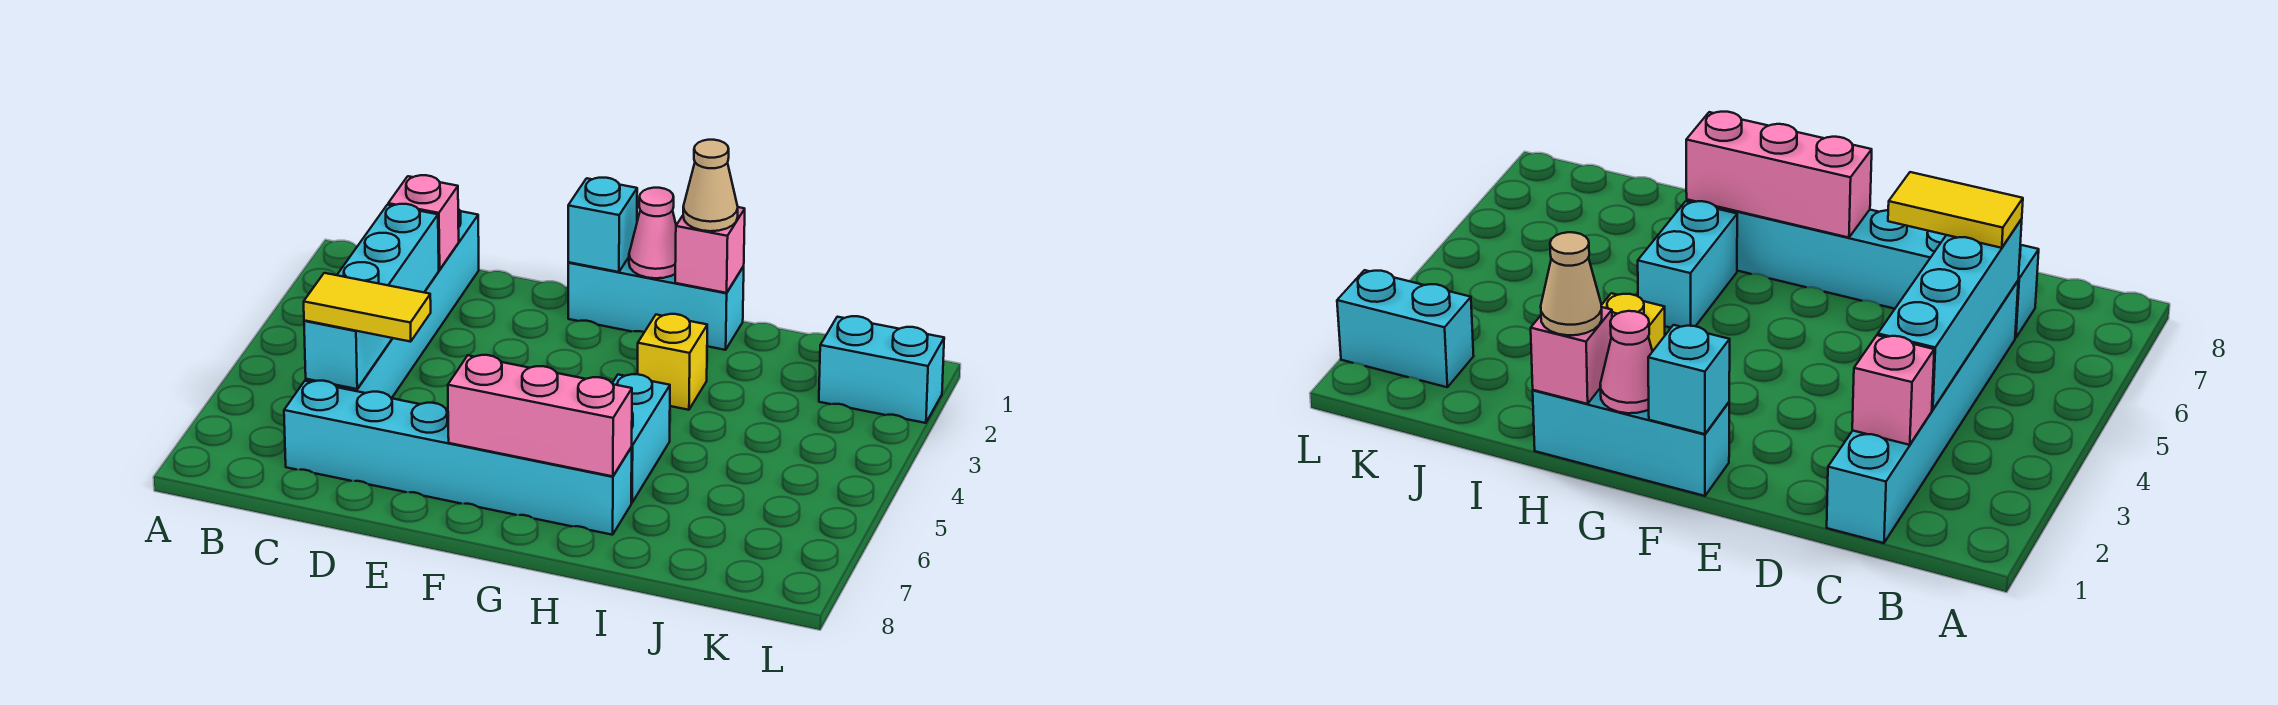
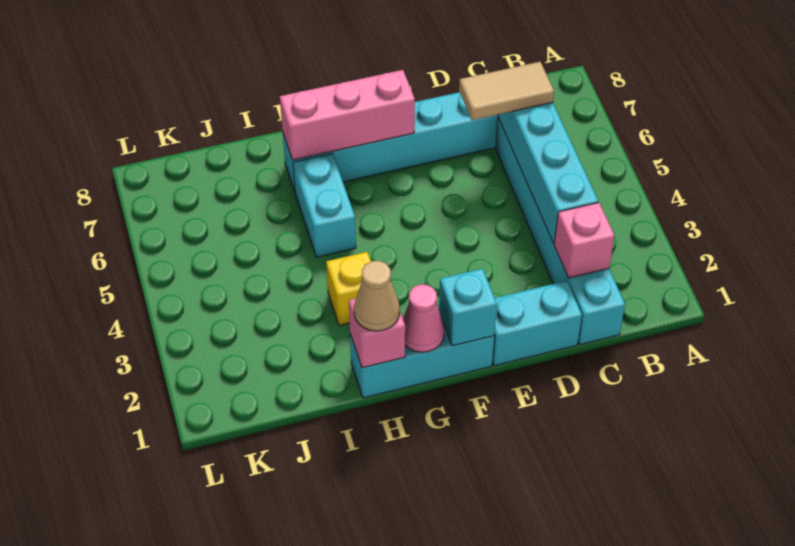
yellow tile C6:D6 level 3 -> tan tile C6:D6 level 3
cyan brick K2:L2 level 1 -> cyan brick D1:E1 level 1

